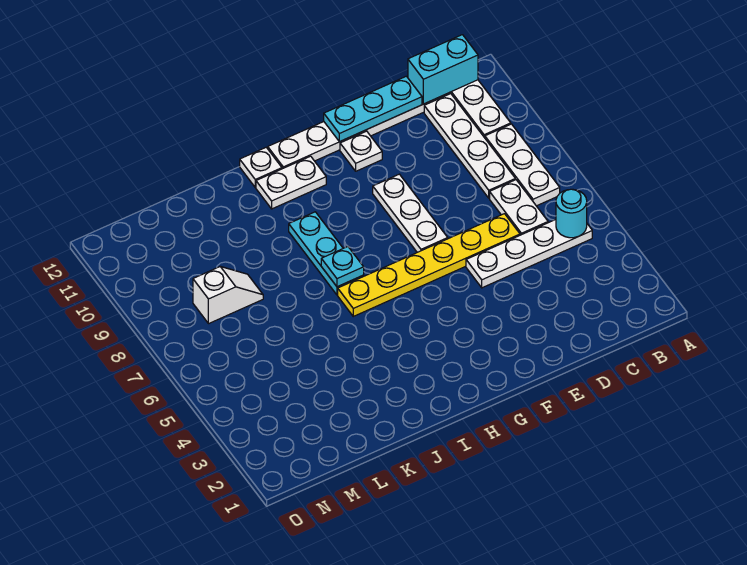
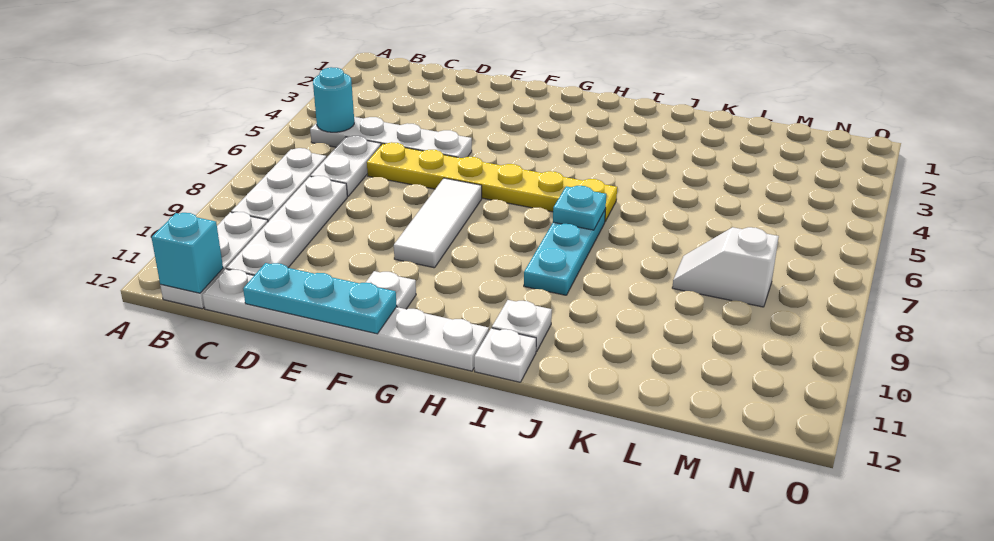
cyan brick B12:C12 level 2 -> cyan brick B12 level 2
white plate F7:F9 level 1 -> white tile F7:F9 level 1
white plate H11:I11 level 1 -> white plate I11 level 1

